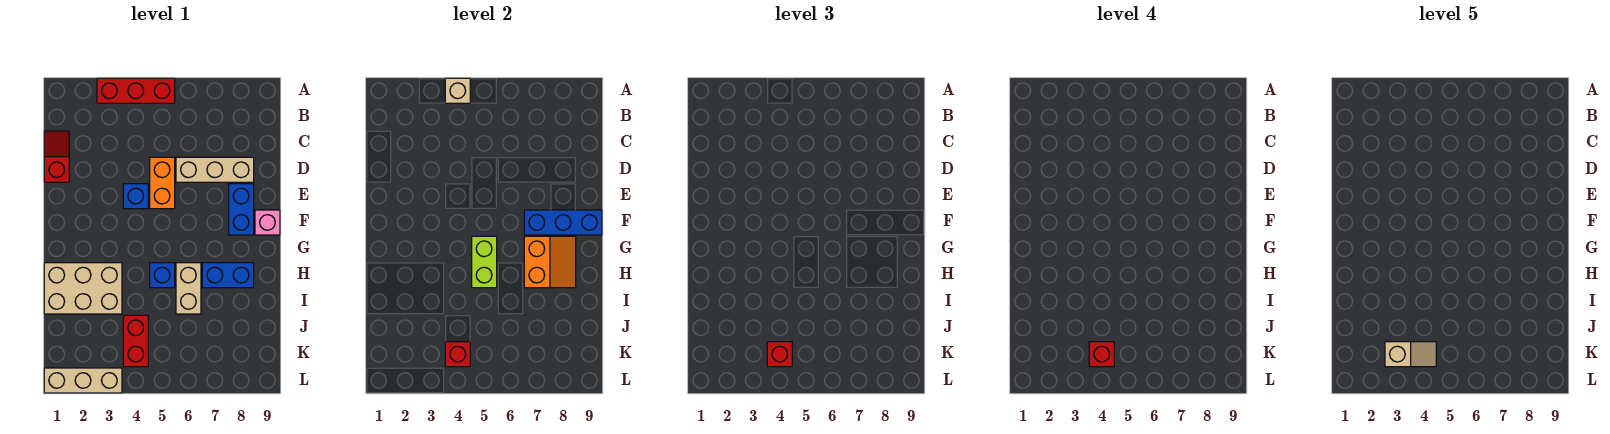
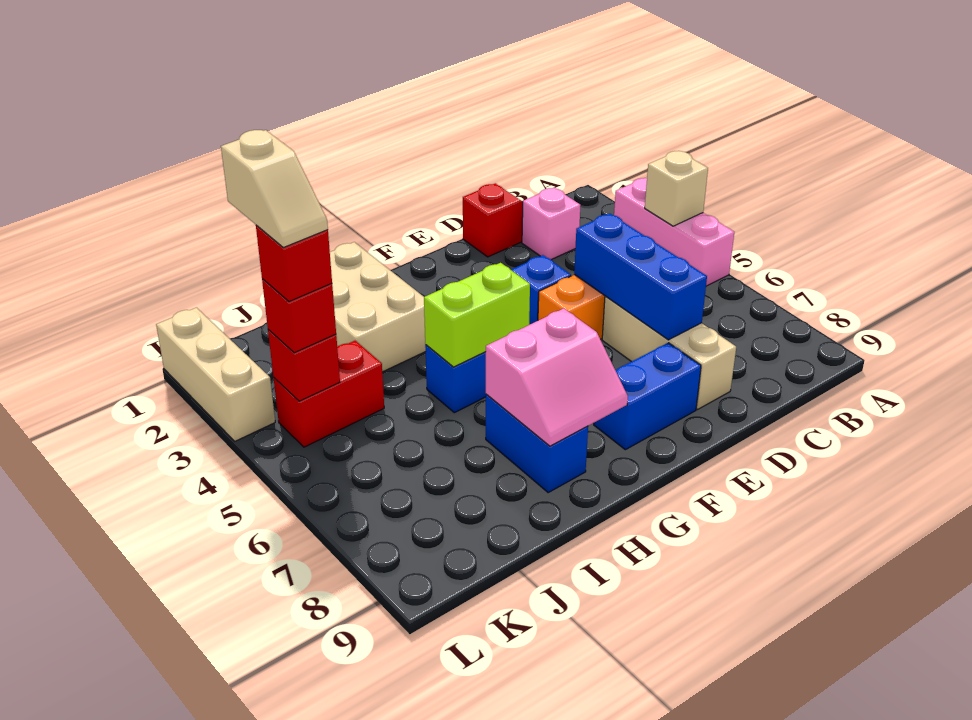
red brick A3:A5 level 1 -> pink brick A3:A5 level 1
blue brick F7:F9 level 2 -> blue brick D5:D7 level 2
pink brick F9 level 1 -> pink brick C2 level 1
orange slope G7:H8 level 2 top 7 -> pink slope G7:H8 level 2 top 7
tan brick H6:I6 level 1 -> none

